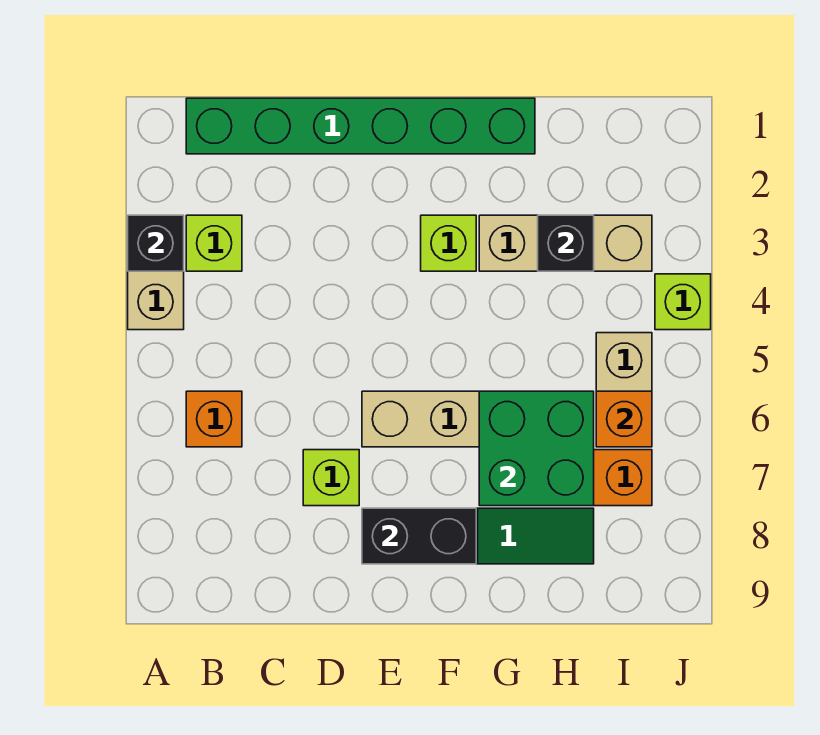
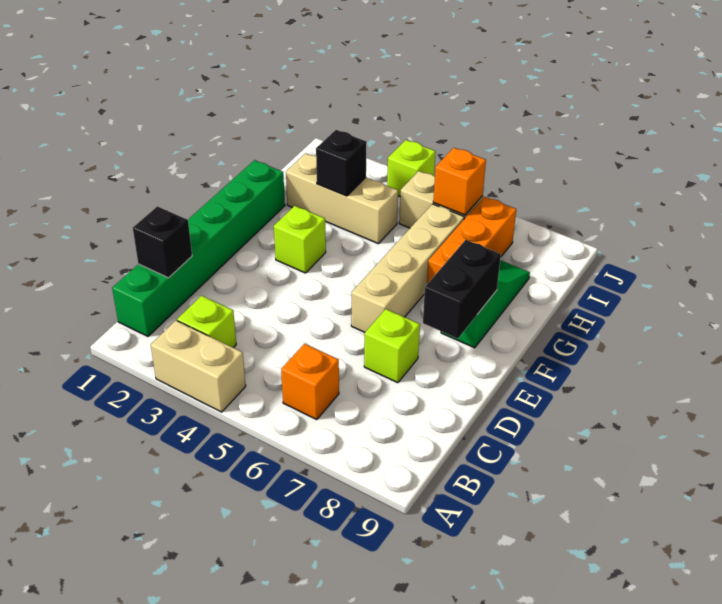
black brick A3 level 2 -> black brick C1 level 2
tan brick G3:I3 level 1 -> tan brick H2:H4 level 1
green brick G6:H7 level 2 -> none

